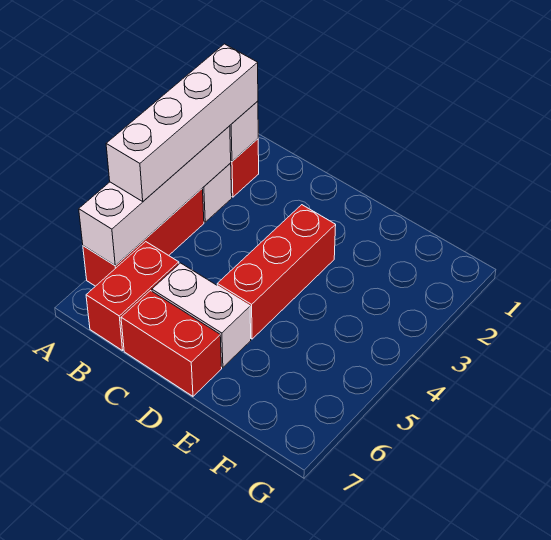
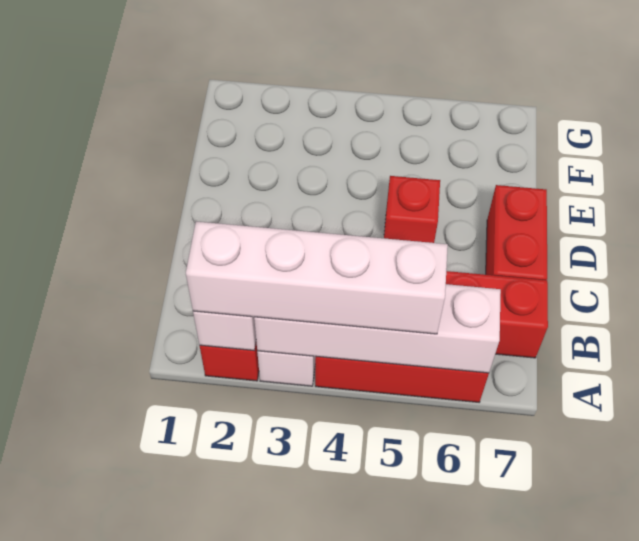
white brick C6:D6 level 1 -> none
red brick D3:D5 level 1 -> red brick D5 level 1

